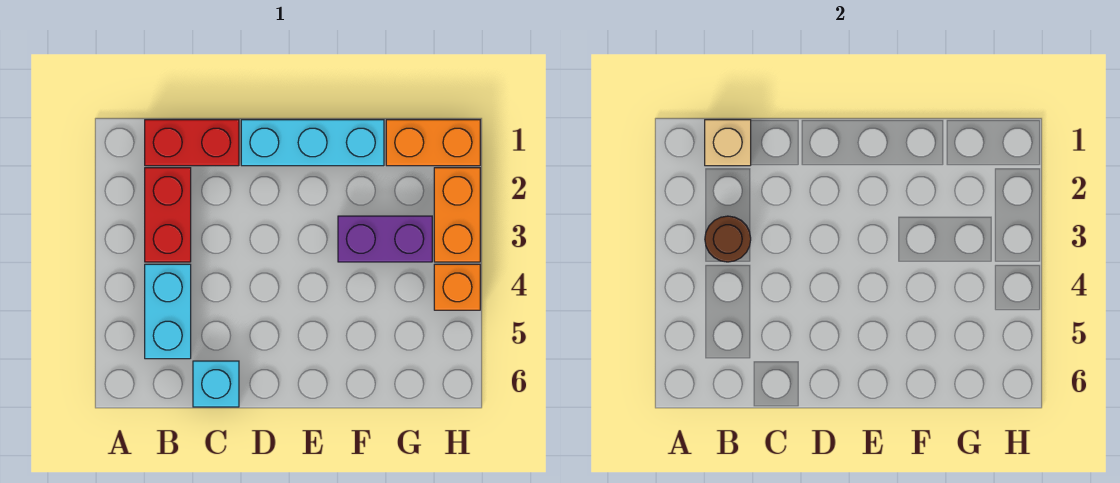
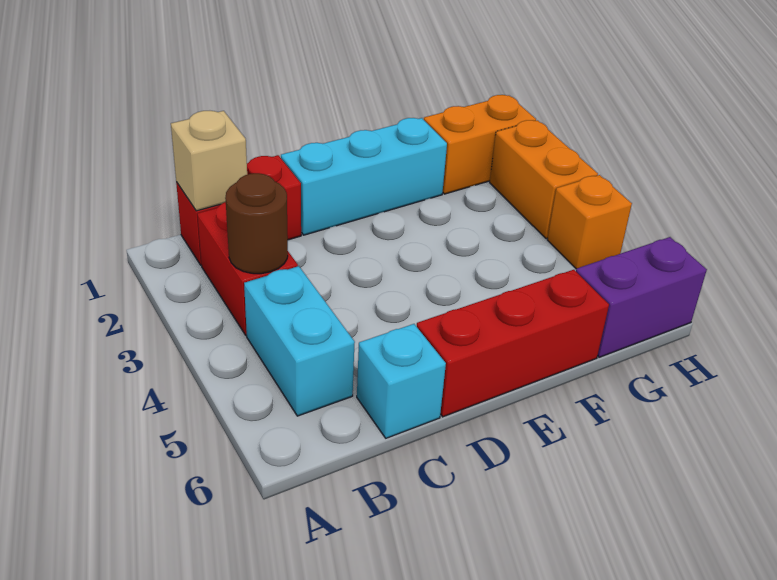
none -> red brick D6:F6 level 1
purple brick F3:G3 level 1 -> purple brick G6:H6 level 1

